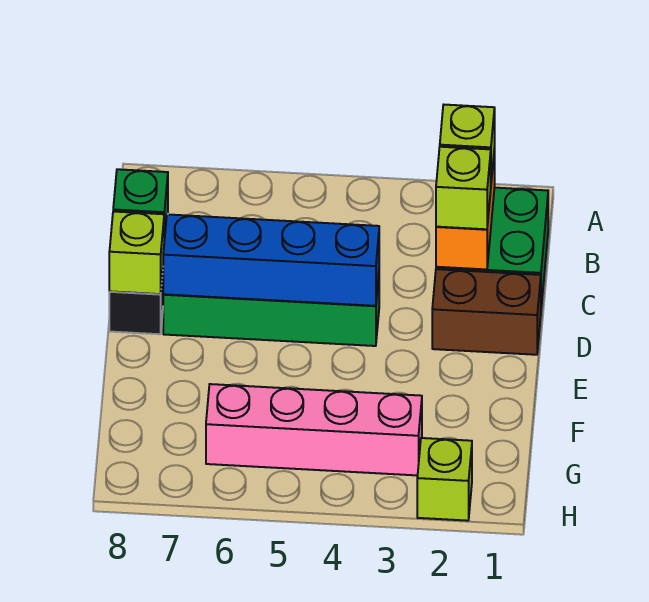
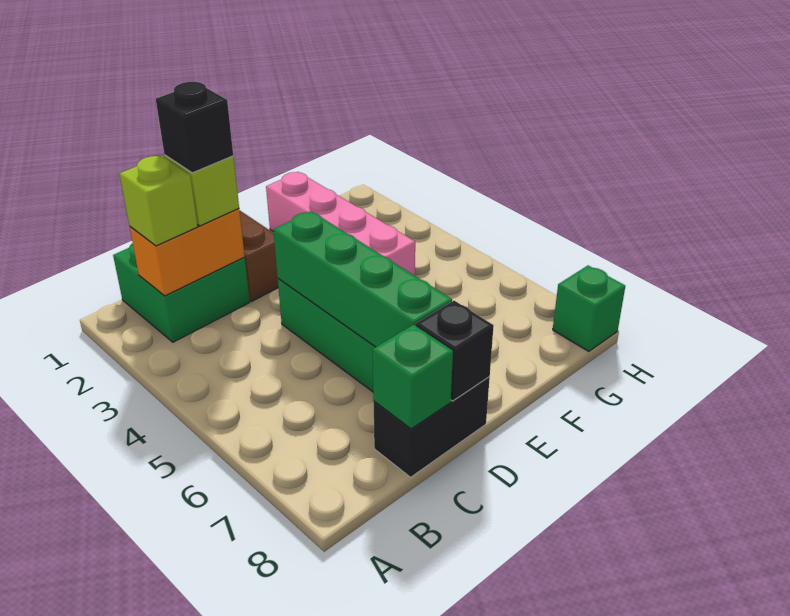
none -> black brick C2 level 4
blue brick D4:D7 level 2 -> green brick D4:D7 level 2
lime brick D8 level 2 -> black brick D8 level 2
pink brick G3:G6 level 1 -> pink brick F1:F4 level 1
lime brick H2 level 1 -> none
none -> green brick H8 level 1

